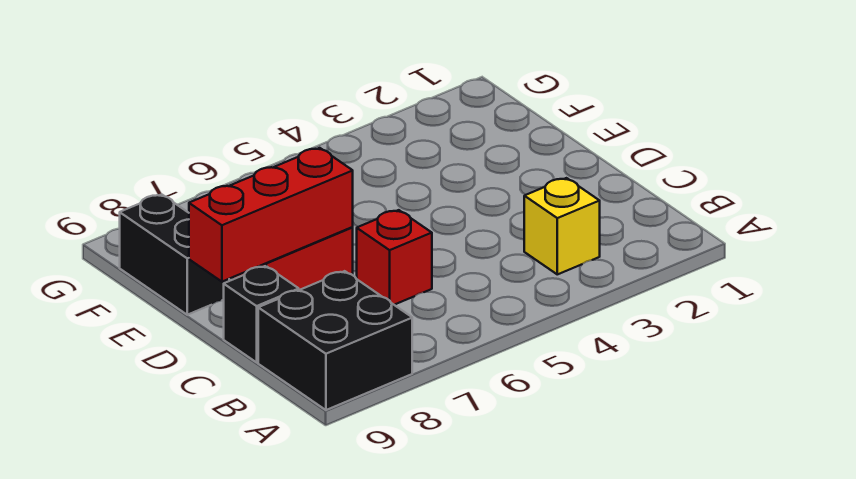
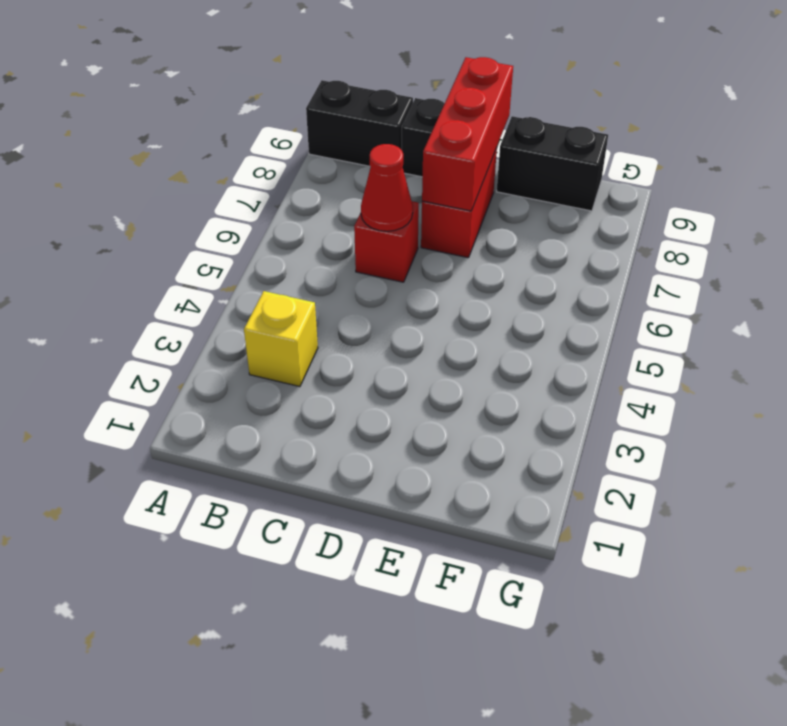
black brick A8:B9 level 1 -> black brick A9:B9 level 1
none -> red cone C6 level 2

